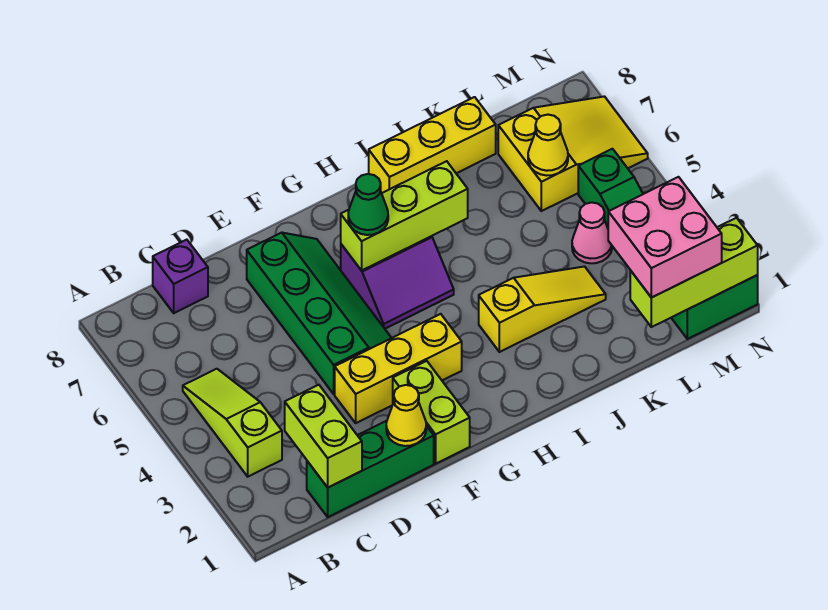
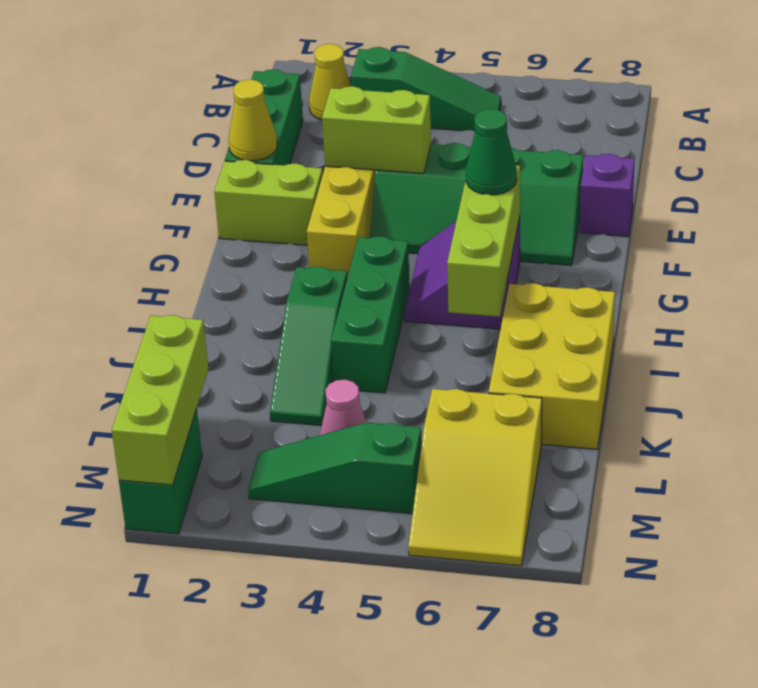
lime slope B3:B5 level 1 top 3 -> green slope B3:B5 level 1 top 3
lime brick C1:C2 level 2 -> lime brick E3:E4 level 2
purple brick C8 level 1 -> purple brick E8 level 1
none -> green brick H4:J4 level 1
yellow slope I3:K3 level 1 top I -> green slope I3:K3 level 1 top I
yellow brick I8:K8 level 1 -> yellow brick I7:K8 level 1
pink brick L1:M2 level 3 -> none
yellow cone L6 level 2 -> yellow cone B2 level 1

